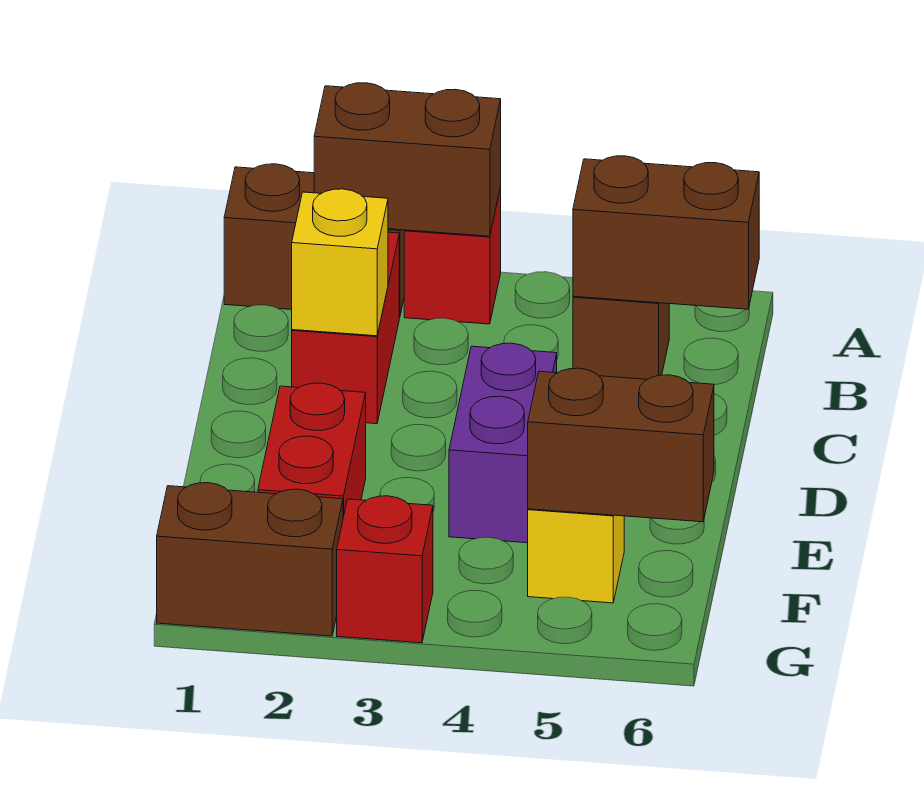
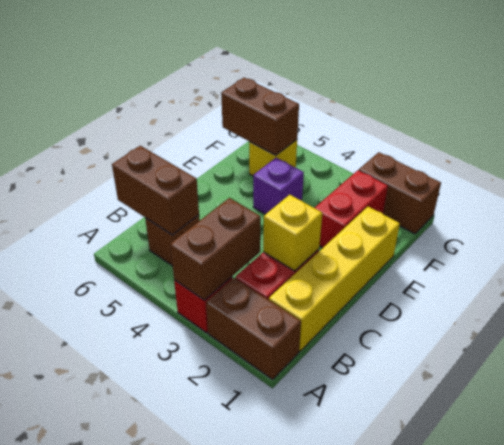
brown brick A2:A3 level 2 -> brown brick A3:B3 level 2
none -> yellow brick B1:E1 level 1
purple brick D4:E4 level 1 -> purple brick E4 level 1
red brick G3 level 1 -> none

